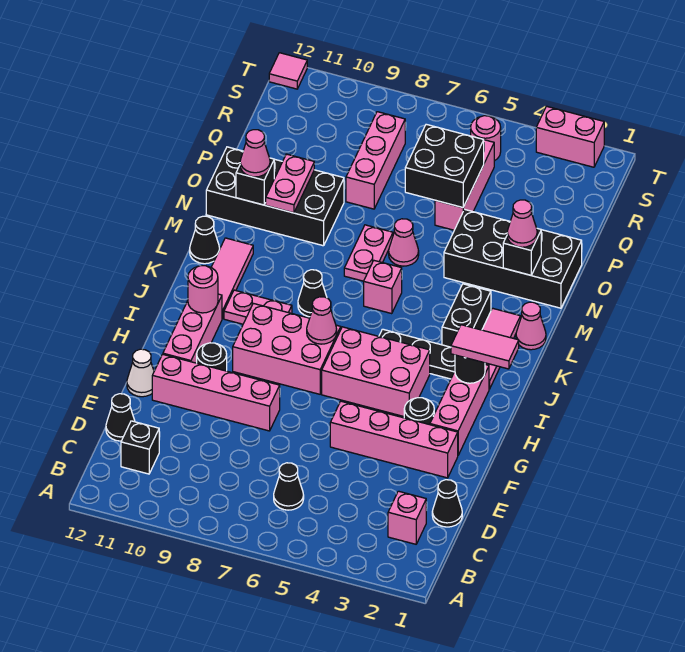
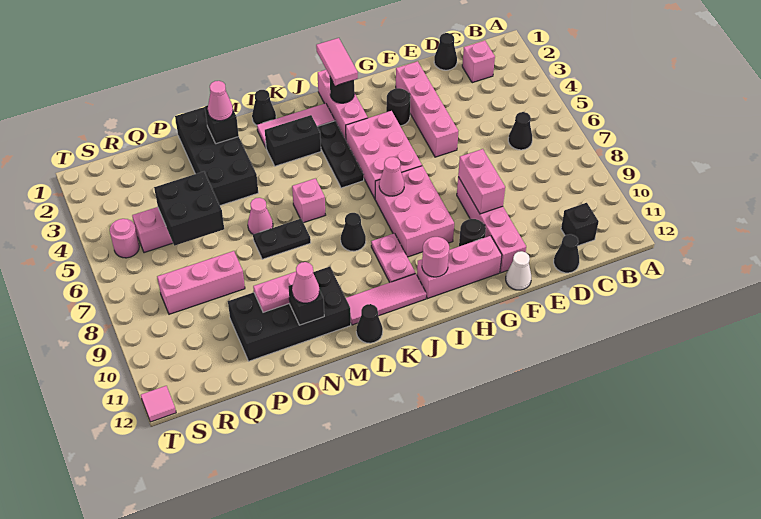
pink brick G2:I2 level 1 -> pink brick I1:I3 level 1
pink cone L1 level 1 -> black cone L1 level 1
pink plate M7:N7 level 1 -> black plate M7:N7 level 1
black brick N9:O12 level 1 -> black brick M10:P11 level 1
pink brick T2:T3 level 1 -> pink brick F8:F9 level 2

